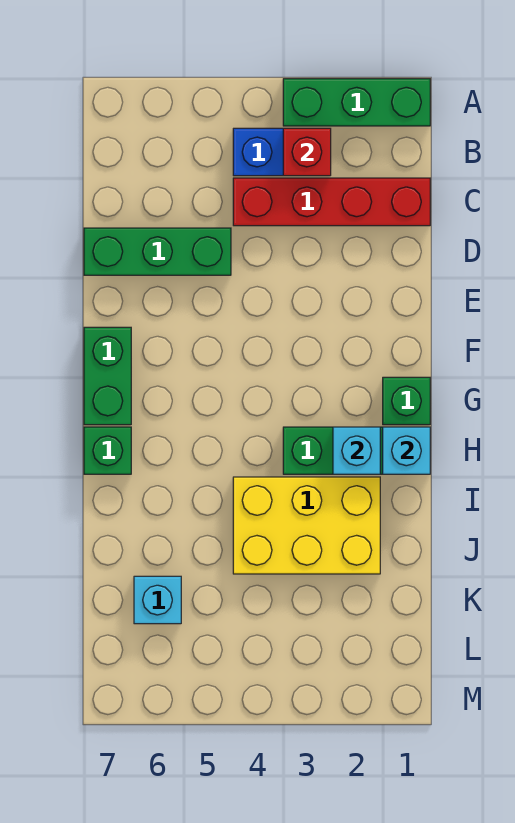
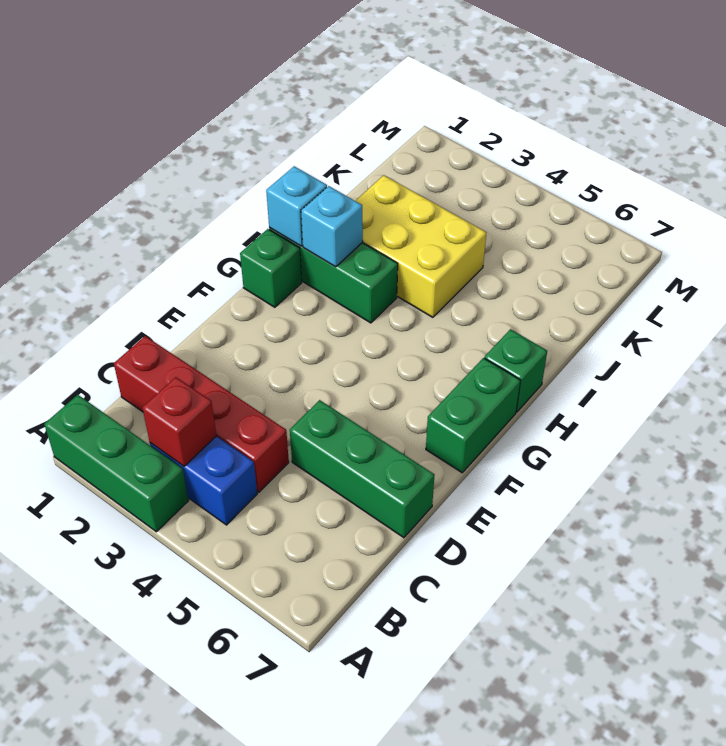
cyan brick K6 level 1 -> none

